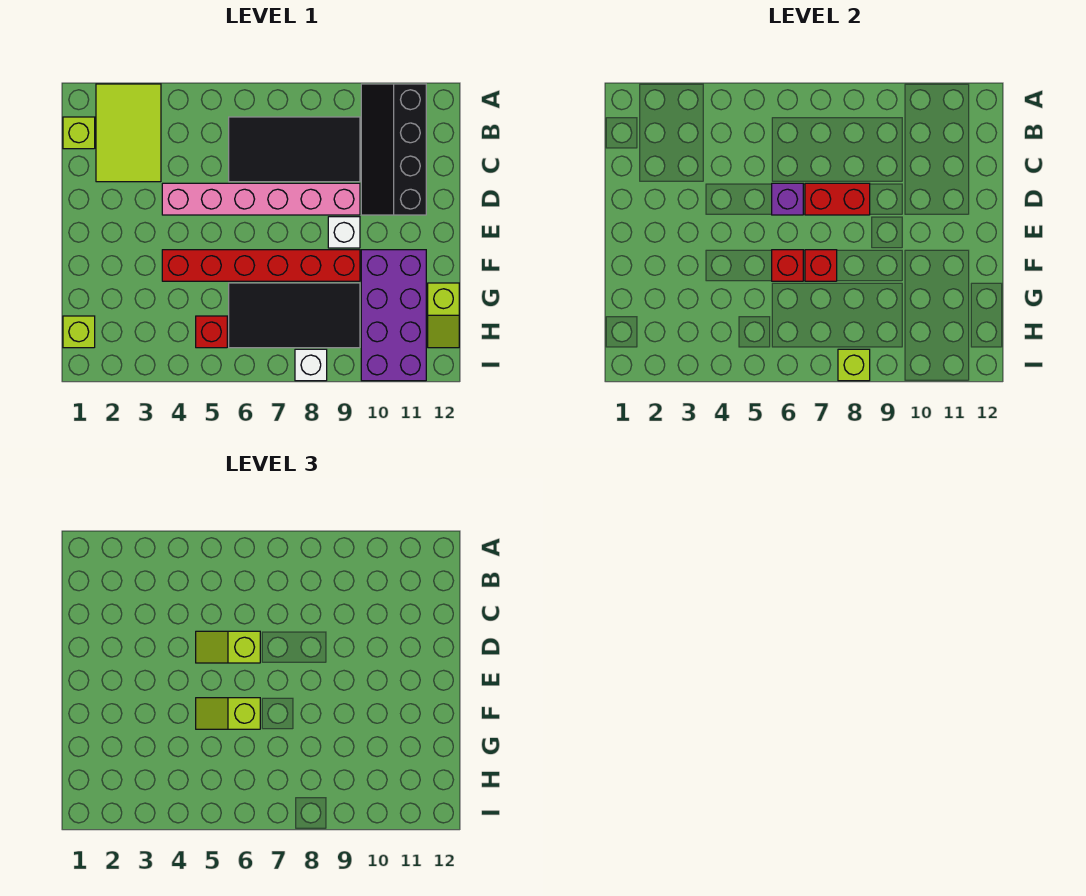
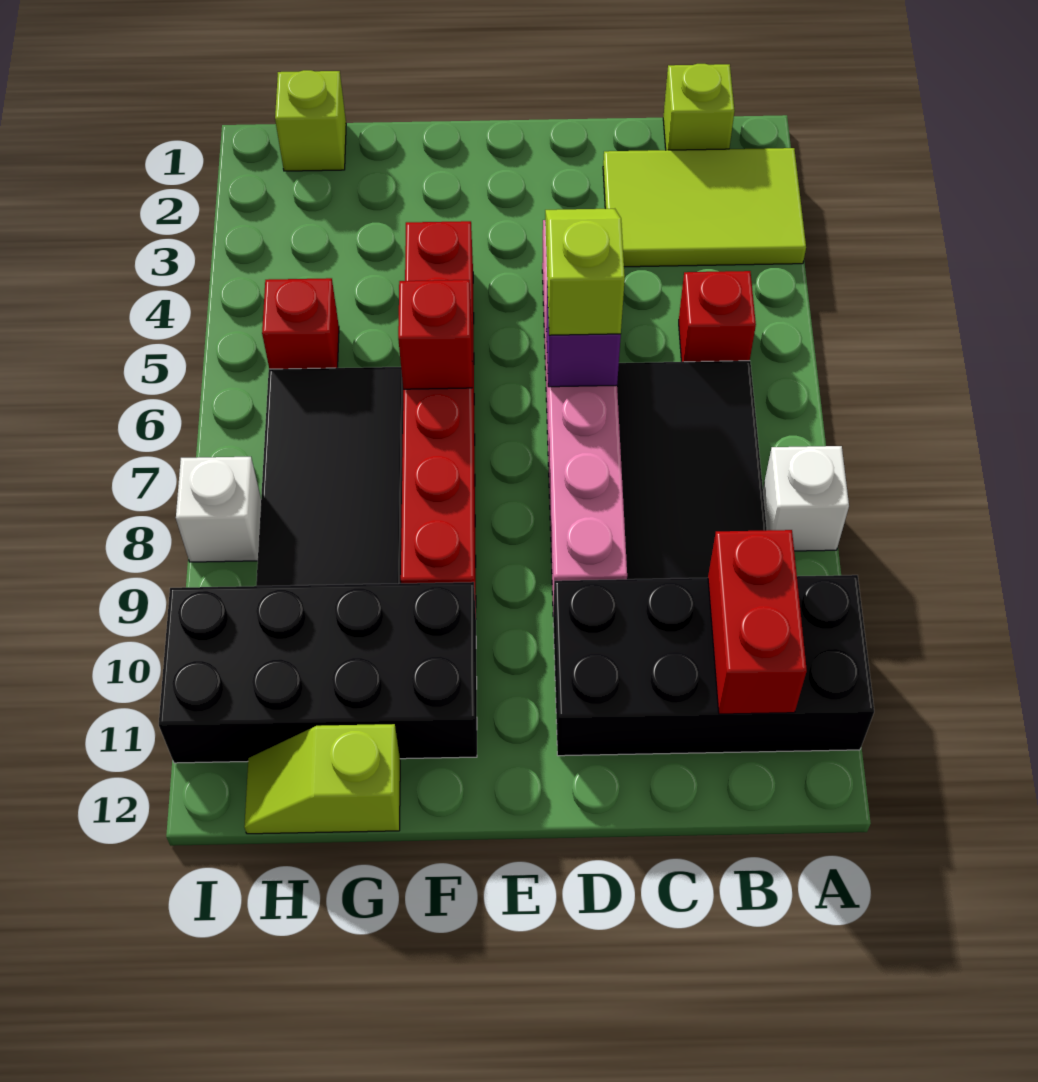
black slope A10:D11 level 1 top 11 -> black brick A10:D11 level 1
red brick D7:D8 level 2 -> red brick B10:B11 level 2
white brick E9 level 1 -> white brick A8 level 1
lime slope F5:F6 level 3 top 6 -> none
red brick F7 level 2 -> red brick B5 level 1
purple brick F10:I11 level 1 -> black brick F10:I11 level 1
lime brick I8 level 2 -> none

